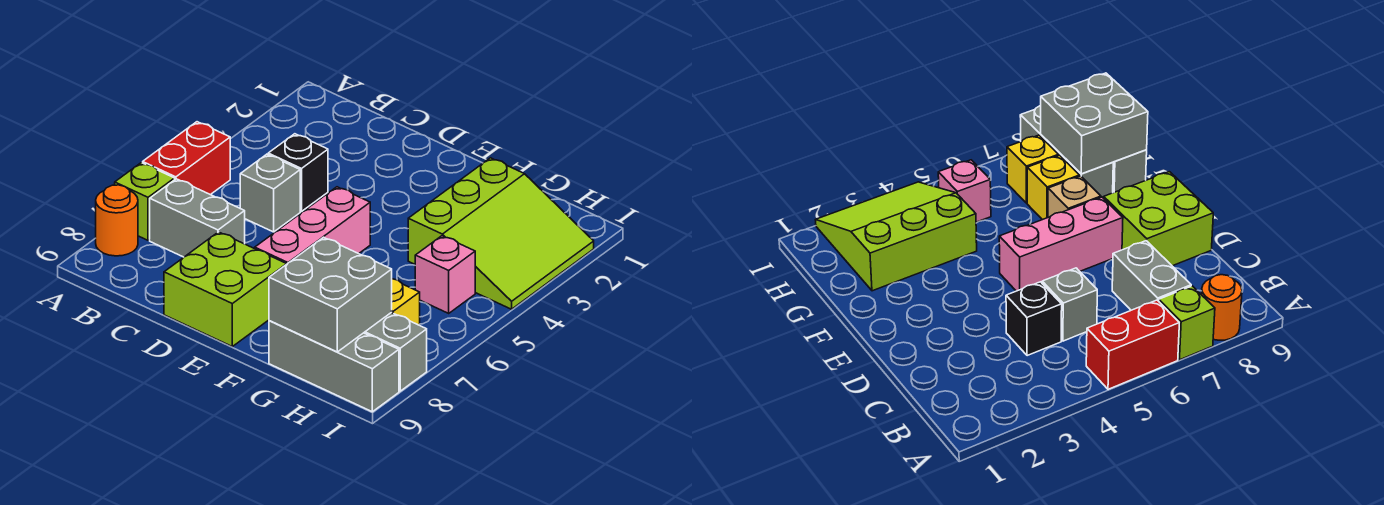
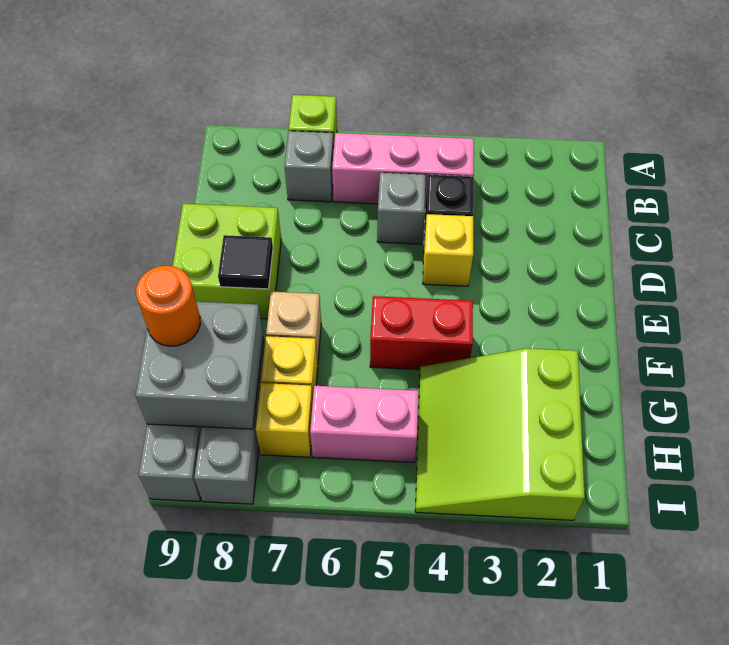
red brick A5:A6 level 1 -> red brick F4:F5 level 1
orange round brick A8 level 1 -> orange round brick G9 level 3
grey brick B7:C7 level 1 -> grey brick B7 level 1
none -> yellow brick D4 level 1
pink brick E5:E7 level 1 -> pink brick B4:B6 level 1
none -> black tile E8 level 2
lime slope G2:I4 level 1 top G -> lime slope G2:I4 level 1 top 2
pink brick H5 level 1 -> pink brick H5:H6 level 1

